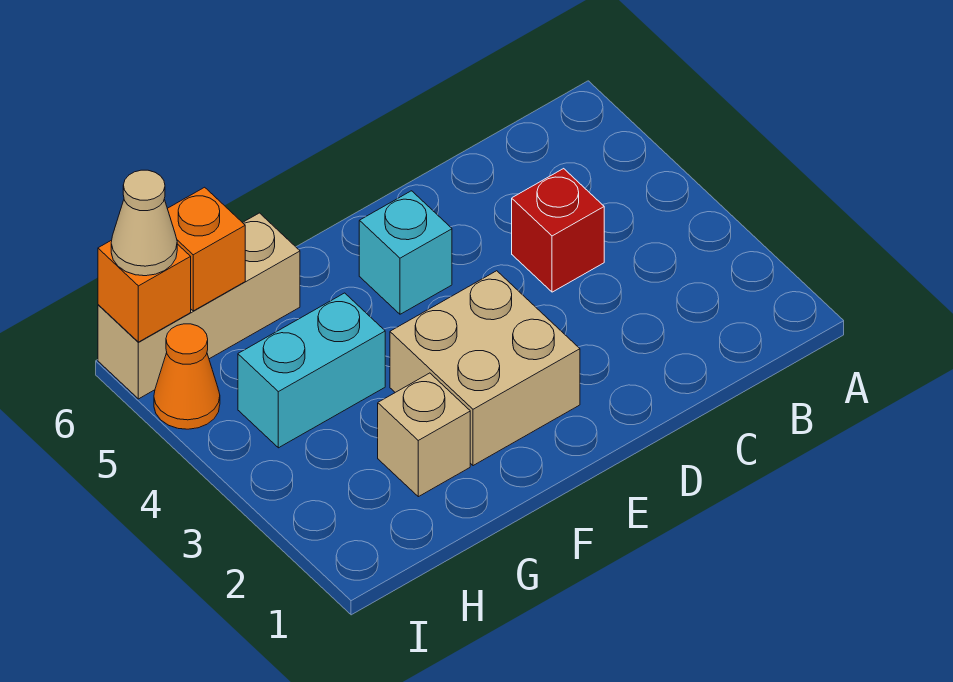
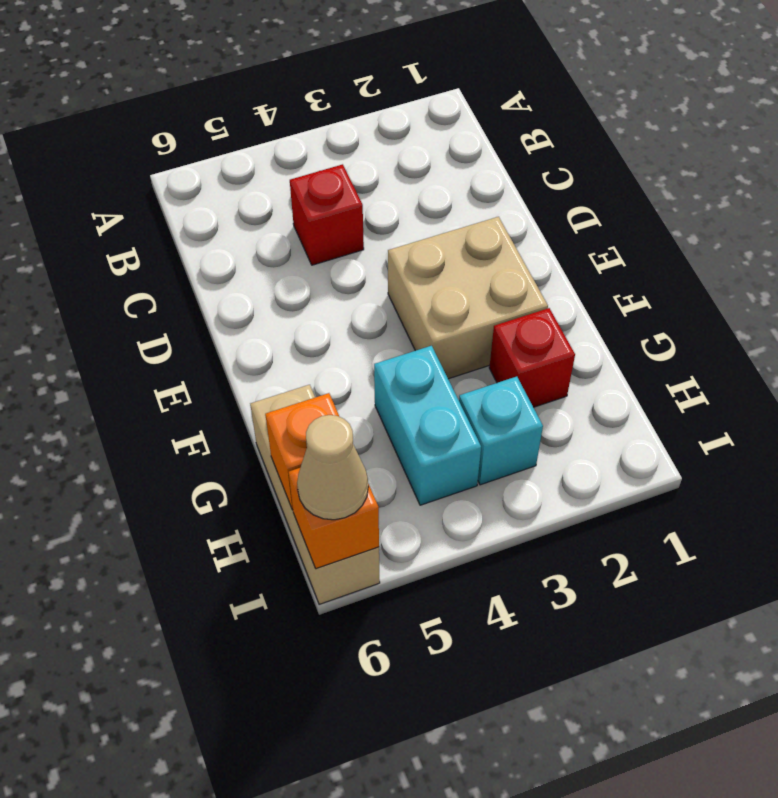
cyan brick E5 level 1 -> cyan brick H3 level 1
tan brick G2 level 1 -> red brick G2 level 1
orange cone I5 level 1 -> none

